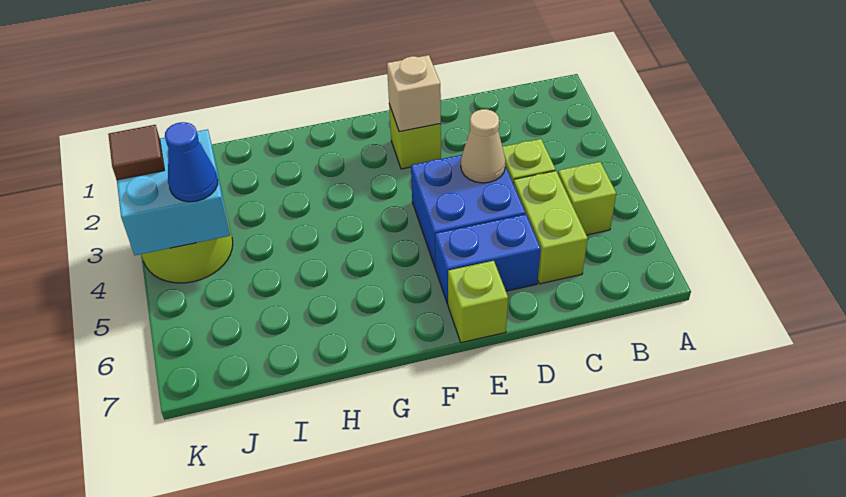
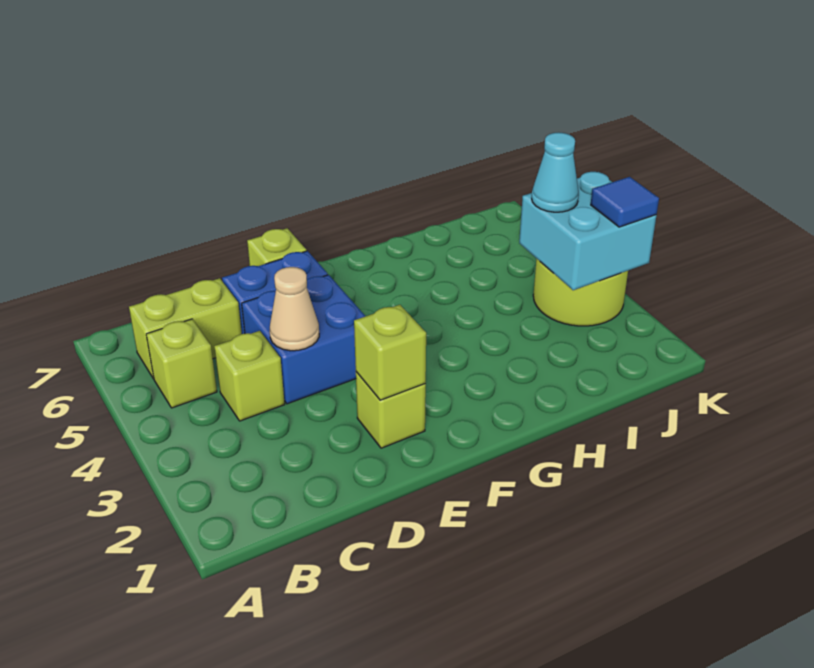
lime brick C5:C6 level 1 -> lime brick B6:C6 level 1
tan brick E2 level 2 -> lime brick E2 level 2
blue cone J4 level 3 -> cyan cone J4 level 3
brown tile K3 level 3 -> blue tile K3 level 3

